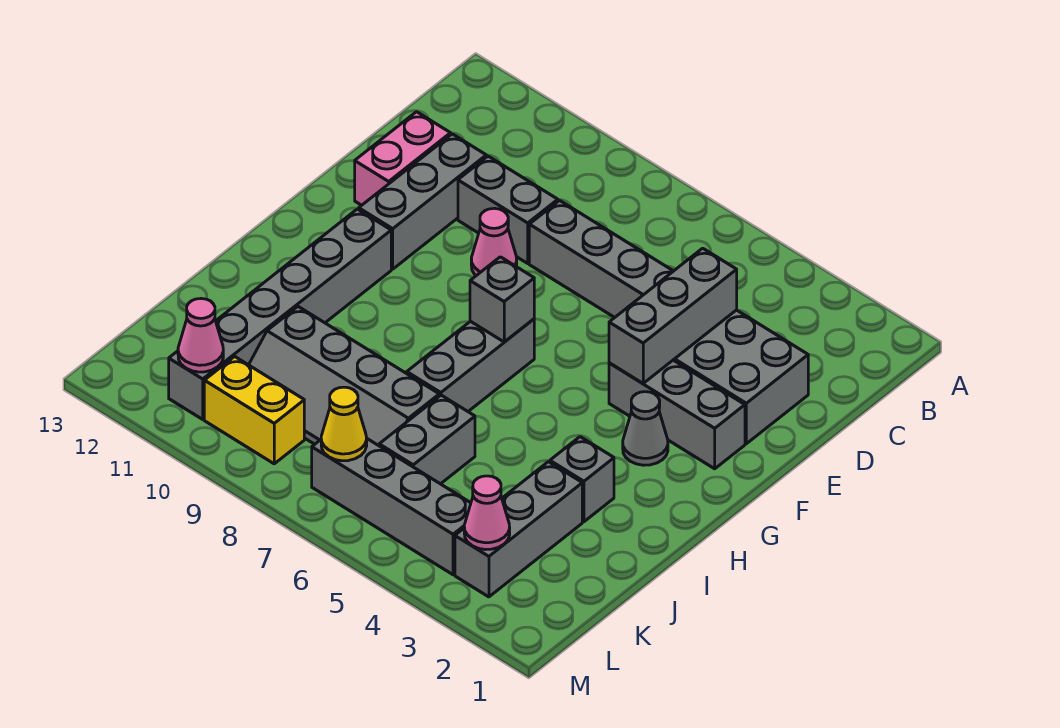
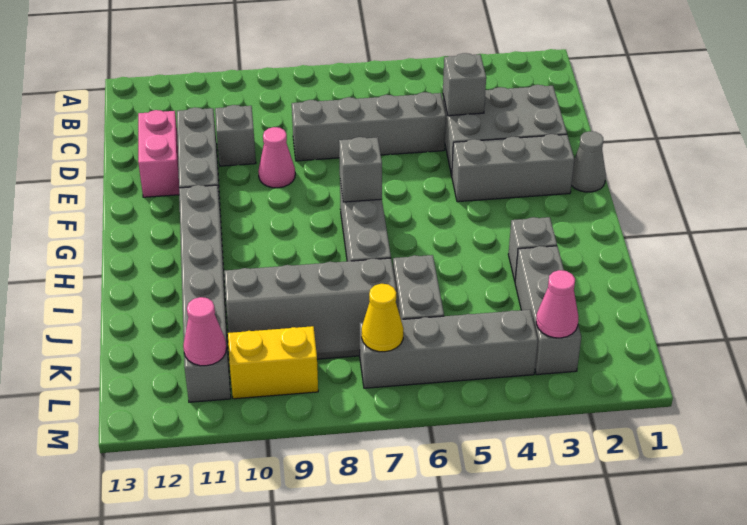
grey brick D4:F4 level 2 -> grey brick D4 level 2
grey brick D9:D10 level 1 -> grey brick D10 level 1
grey cone G3 level 1 -> grey cone F1 level 1

